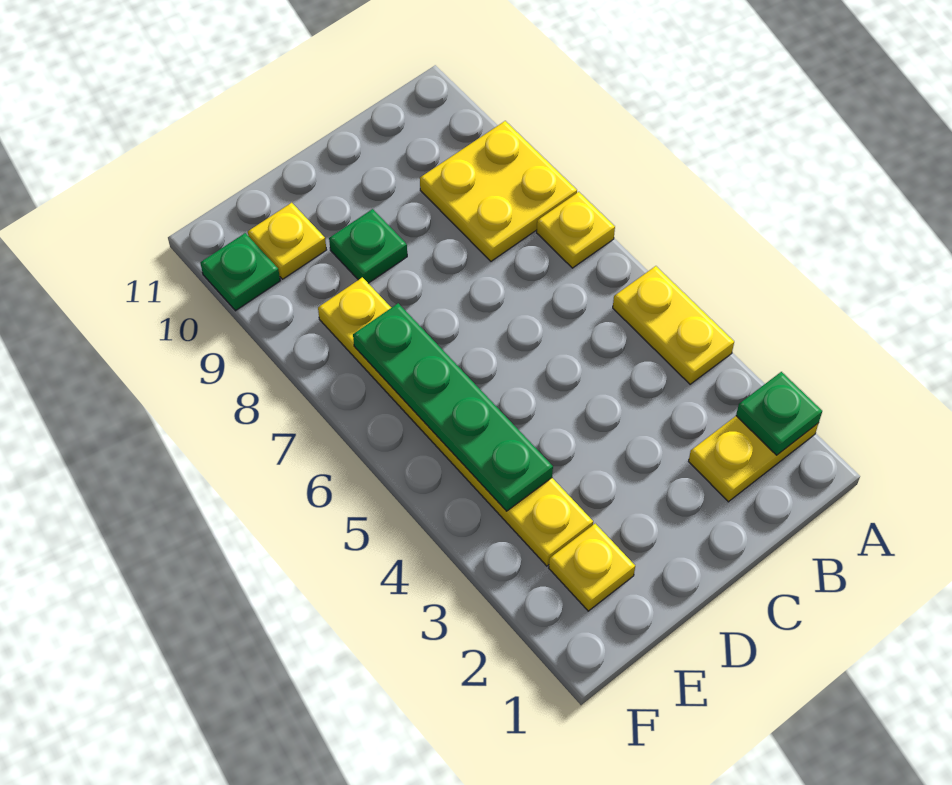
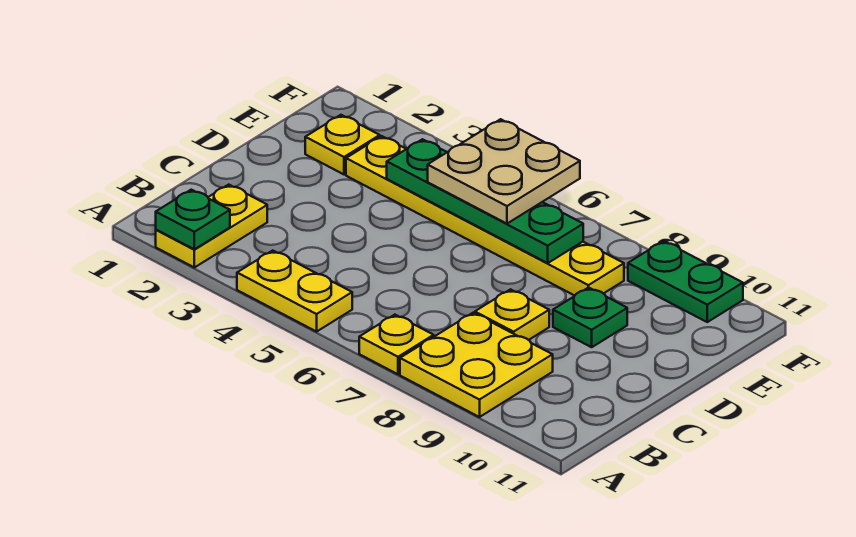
none -> tan plate E5:F6 level 3
yellow plate E10 level 1 -> yellow plate C8 level 1
green plate F10 level 1 -> green plate F9:F10 level 1

